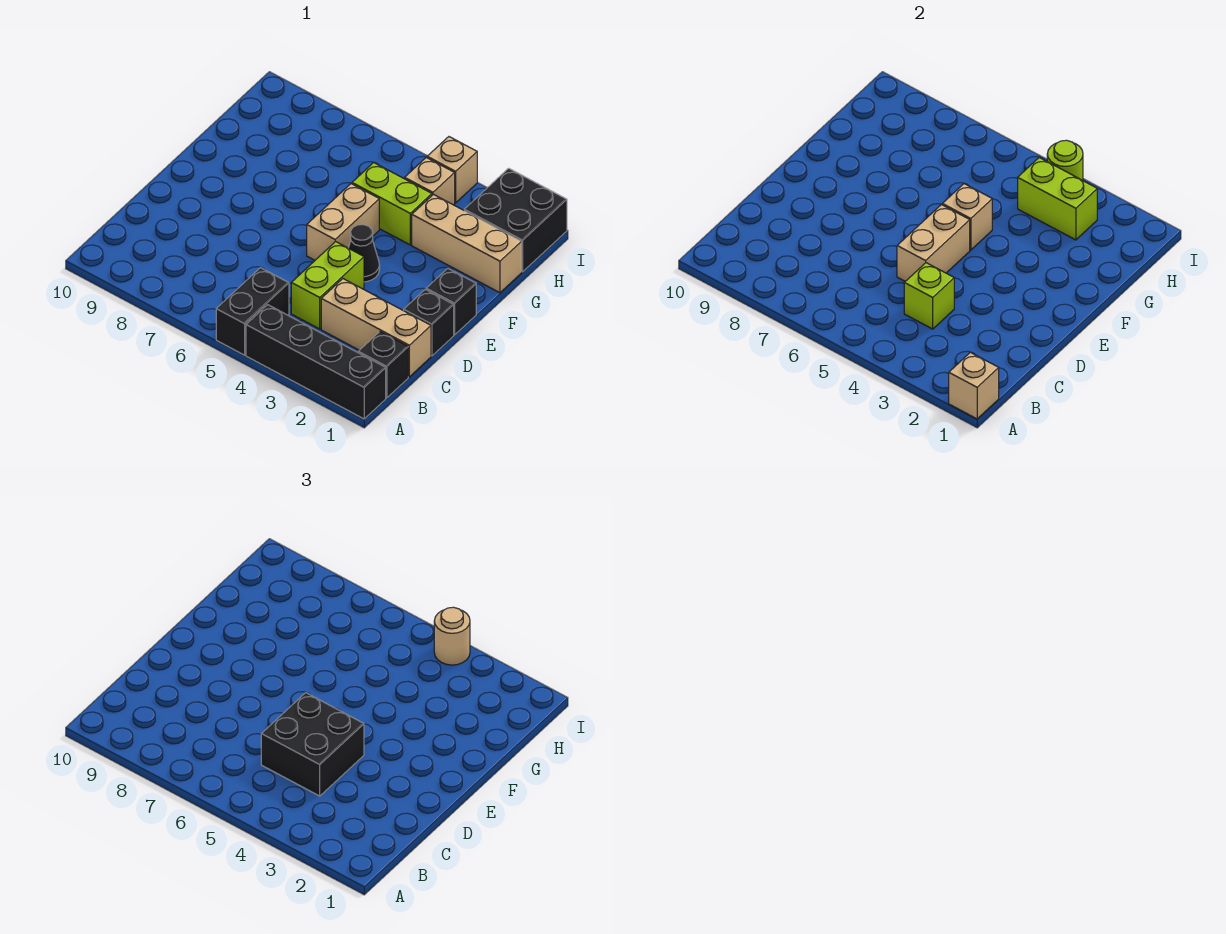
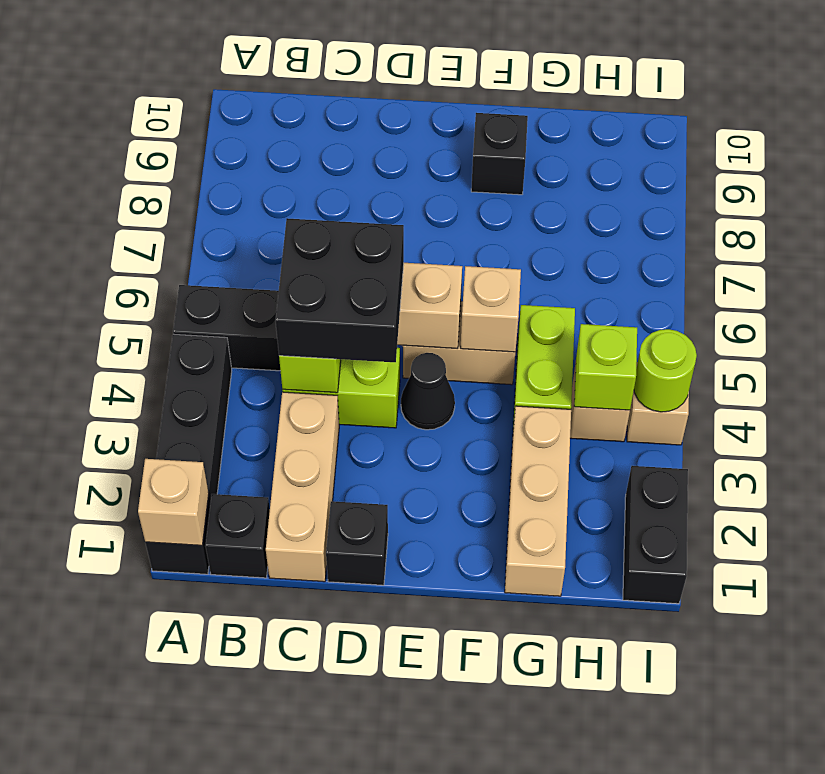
black brick E1 level 1 -> black brick F9 level 1
black brick H1:I2 level 1 -> black brick I1:I2 level 1
lime brick H3:H4 level 2 -> lime brick H4 level 2
tan round brick I4 level 3 -> none

